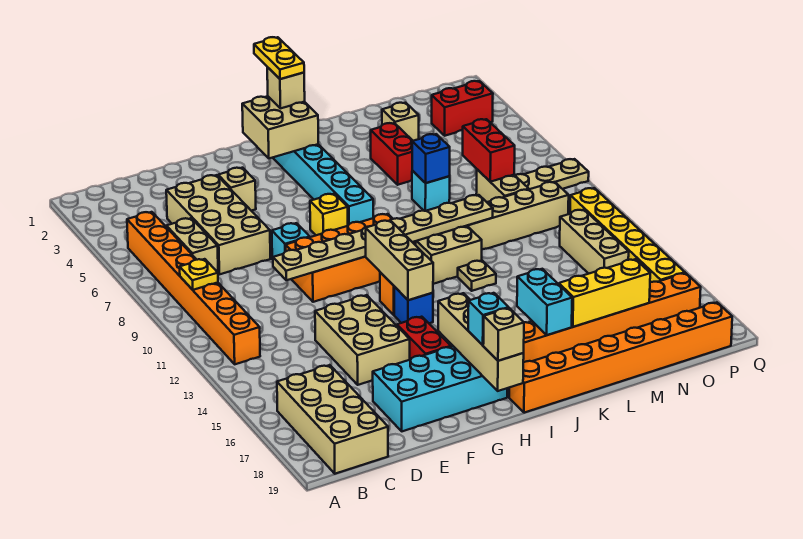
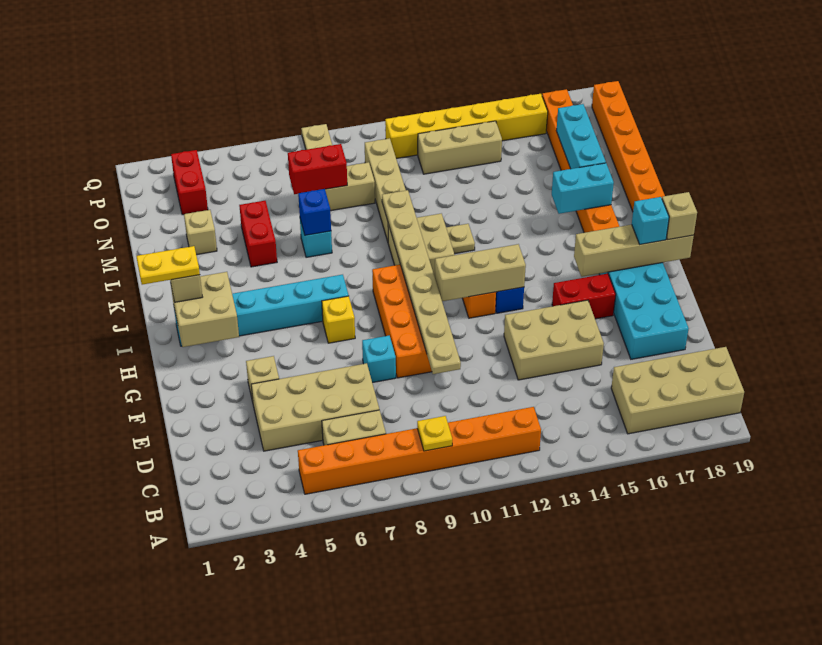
red brick L4:L5 level 1 -> red brick L5:M5 level 1
yellow brick L17:N17 level 2 -> cyan brick L17:N17 level 2

